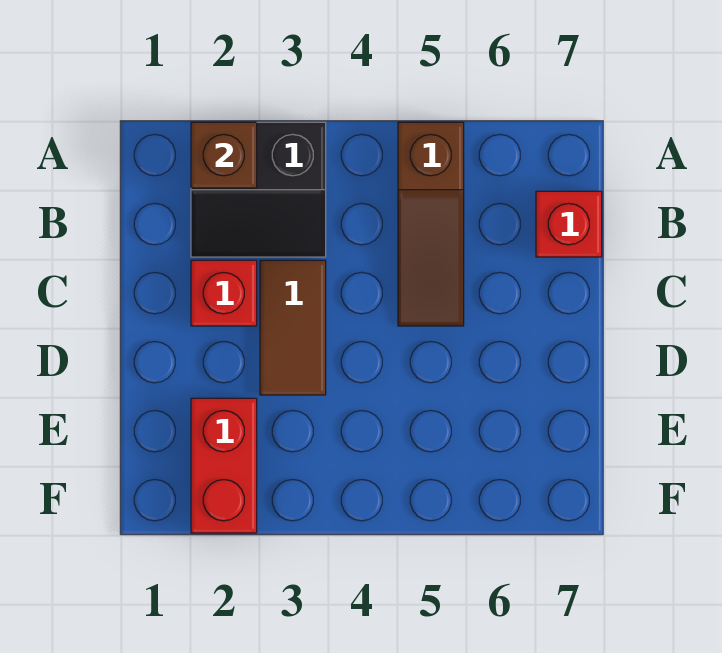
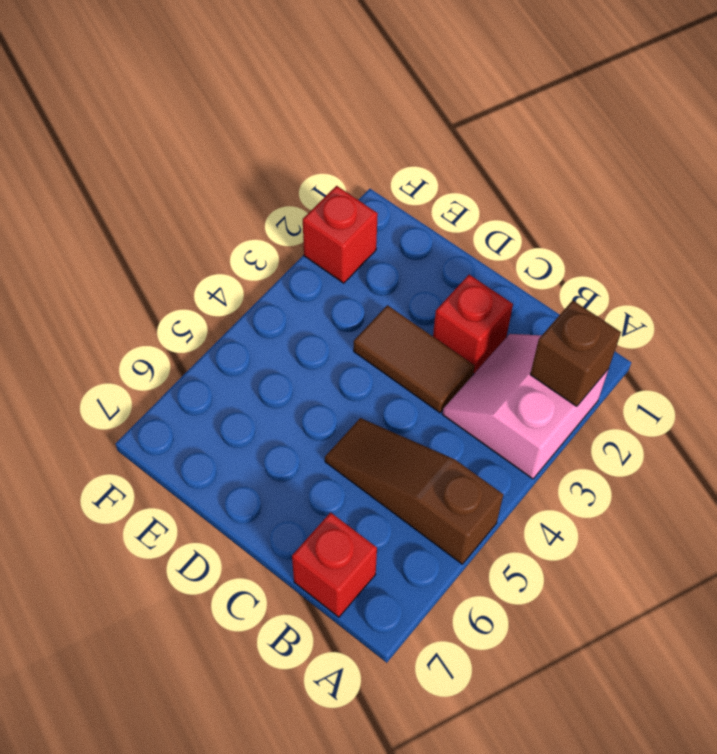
black slope A2:B3 level 1 top A -> pink slope A2:B3 level 1 top A
red brick E2:F2 level 1 -> red brick F2 level 1

